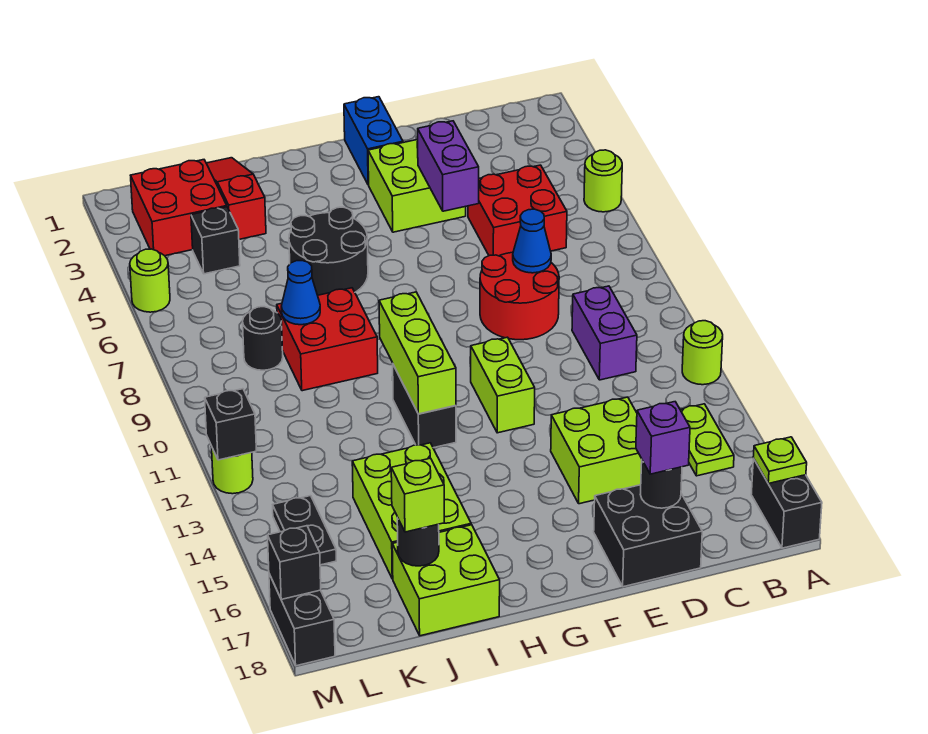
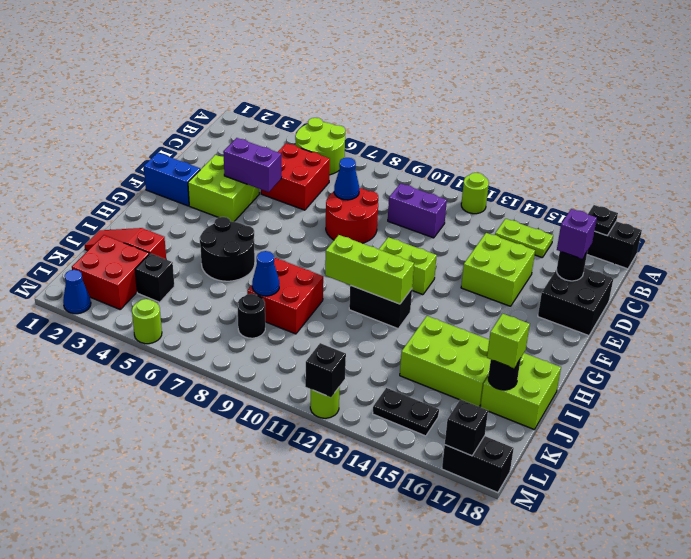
lime round brick A5 level 1 -> lime round brick A5:B6 level 1
lime plate A17 level 2 -> black plate A17 level 2
none -> blue cone M2 level 1

